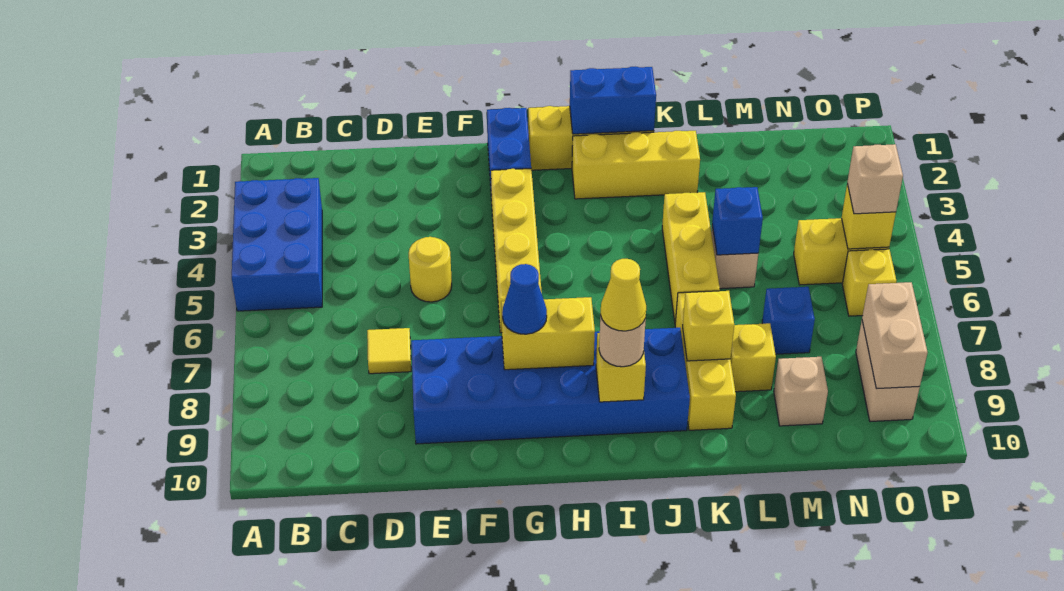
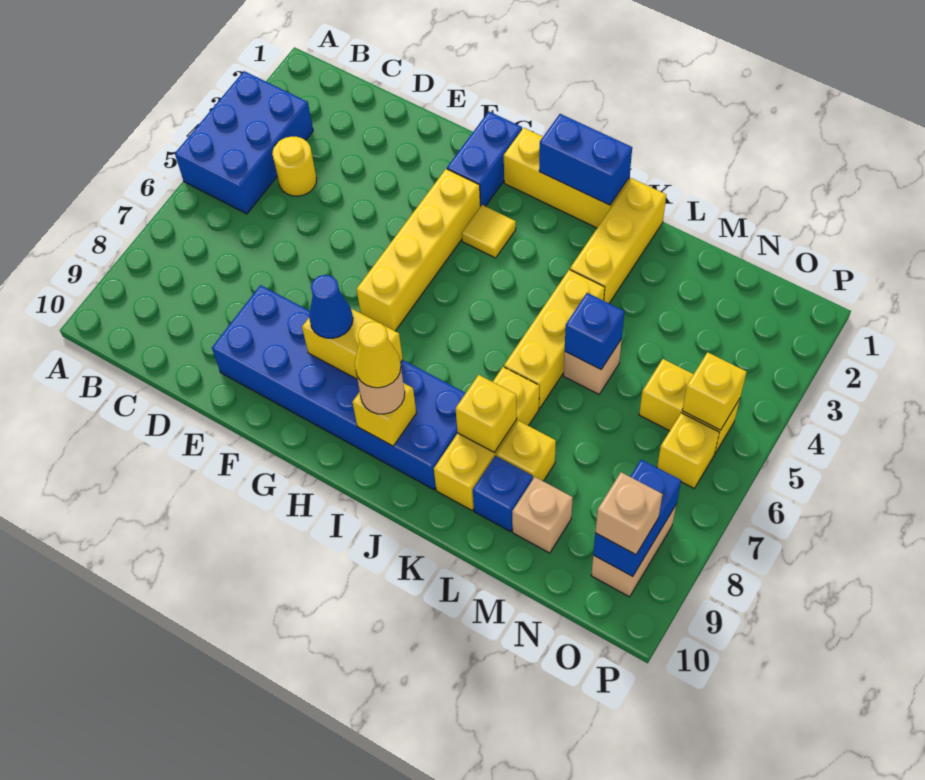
yellow tile D7 level 1 -> yellow tile H3 level 1
yellow round brick E5 level 1 -> yellow round brick C4 level 1
yellow brick I2:K2 level 1 -> yellow brick K1:K3 level 1
blue brick M7 level 1 -> blue brick L9 level 1
tan brick O5 level 3 -> tan brick O9 level 3
tan brick O8:O9 level 2 -> blue brick O8:O9 level 2

